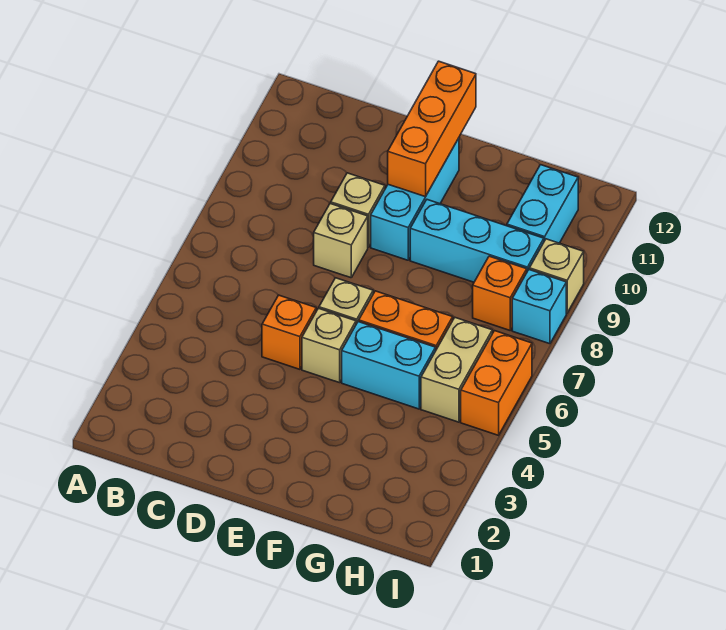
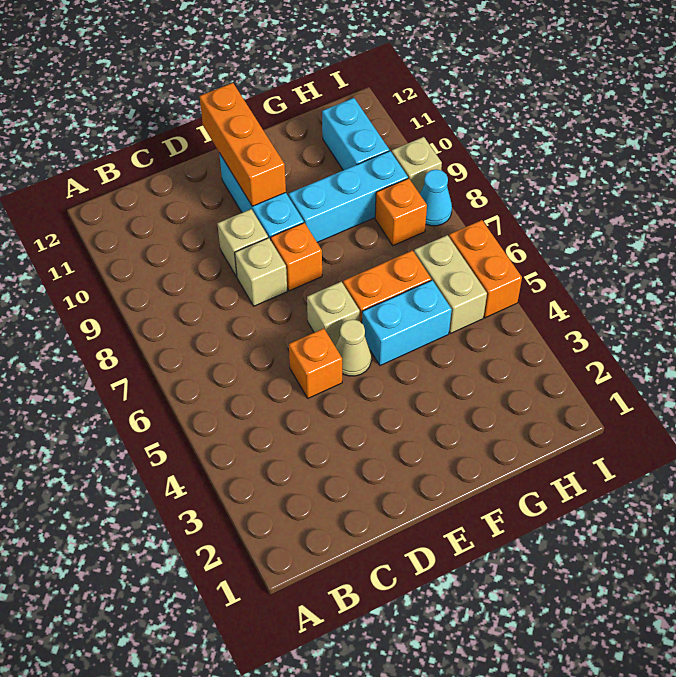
tan brick E5 level 1 -> tan cone E5 level 1
none -> orange brick E8 level 1
cyan brick I8 level 1 -> cyan cone I8 level 1

